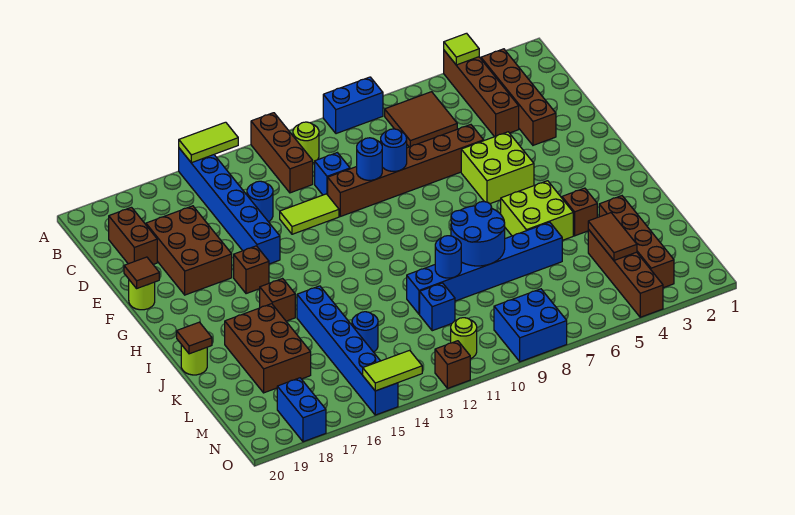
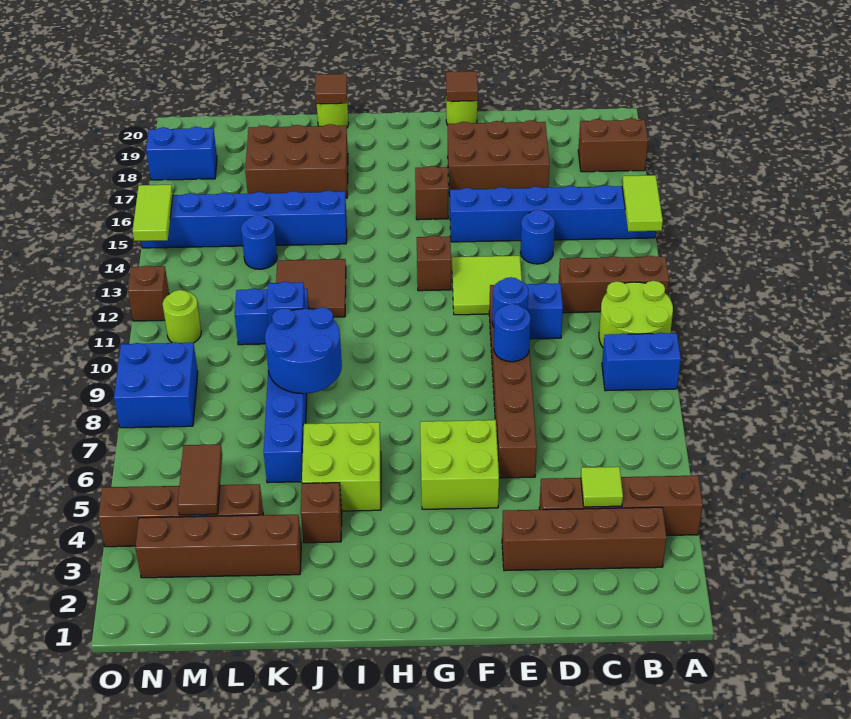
lime tile A4 level 2 -> lime tile C4 level 2
blue brick A8:A9 level 1 -> blue brick A9:B9 level 1
brown tile B6:C7 level 1 -> brown tile J12:K13 level 1
lime round brick B11 level 1 -> lime round brick A10:B11 level 1
brown brick C19:D19 level 1 -> brown brick A18:B18 level 1
lime tile E12:E13 level 1 -> lime tile E12:F13 level 1
brown brick I16 level 1 -> brown brick G13 level 1
blue round brick K10 level 2 -> blue brick K10 level 2
brown tile L4:M4 level 2 -> brown tile M4:M5 level 2

